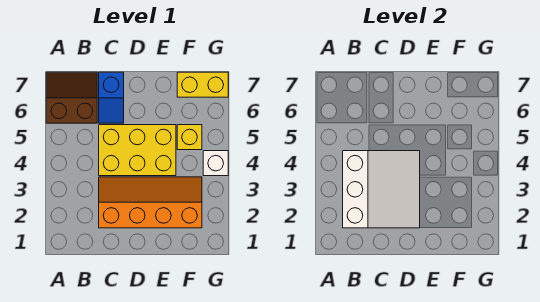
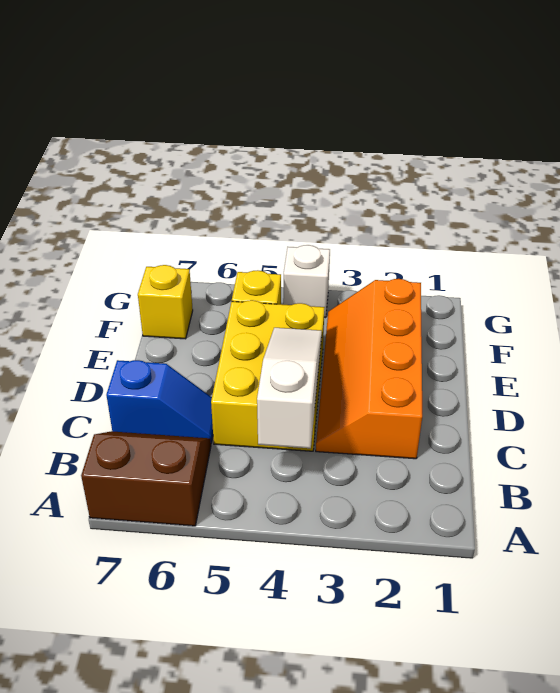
brown slope A6:B7 level 1 top 6 -> brown slope A6:B7 level 1 top A
white slope B2:D4 level 2 top B -> white slope B4:D4 level 2 top B
yellow brick F7:G7 level 1 -> yellow brick F7 level 1

